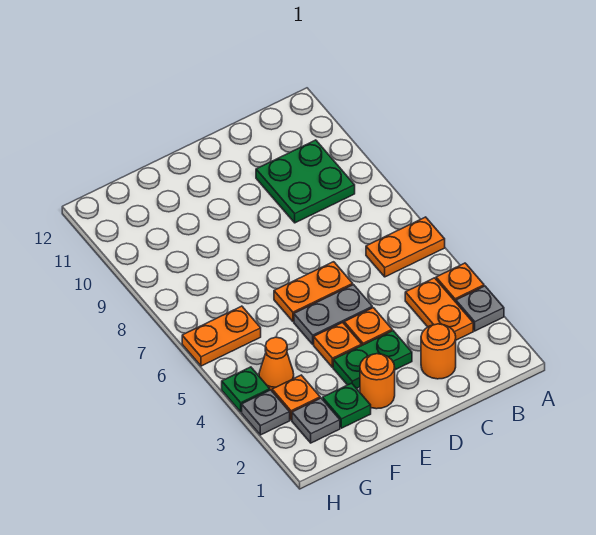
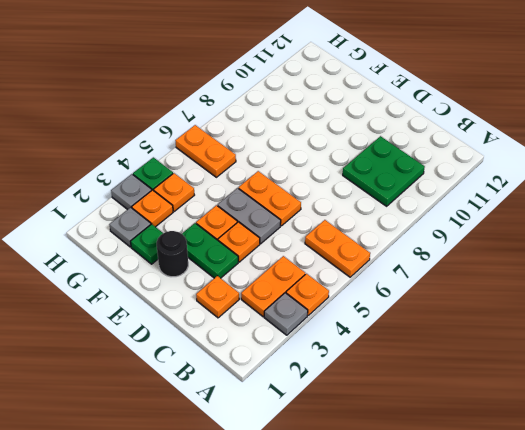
orange round brick C2 level 1 -> orange plate C2 level 1
orange round brick E2 level 1 -> black round brick E2 level 1
orange cone G4 level 1 -> orange plate G4 level 1

